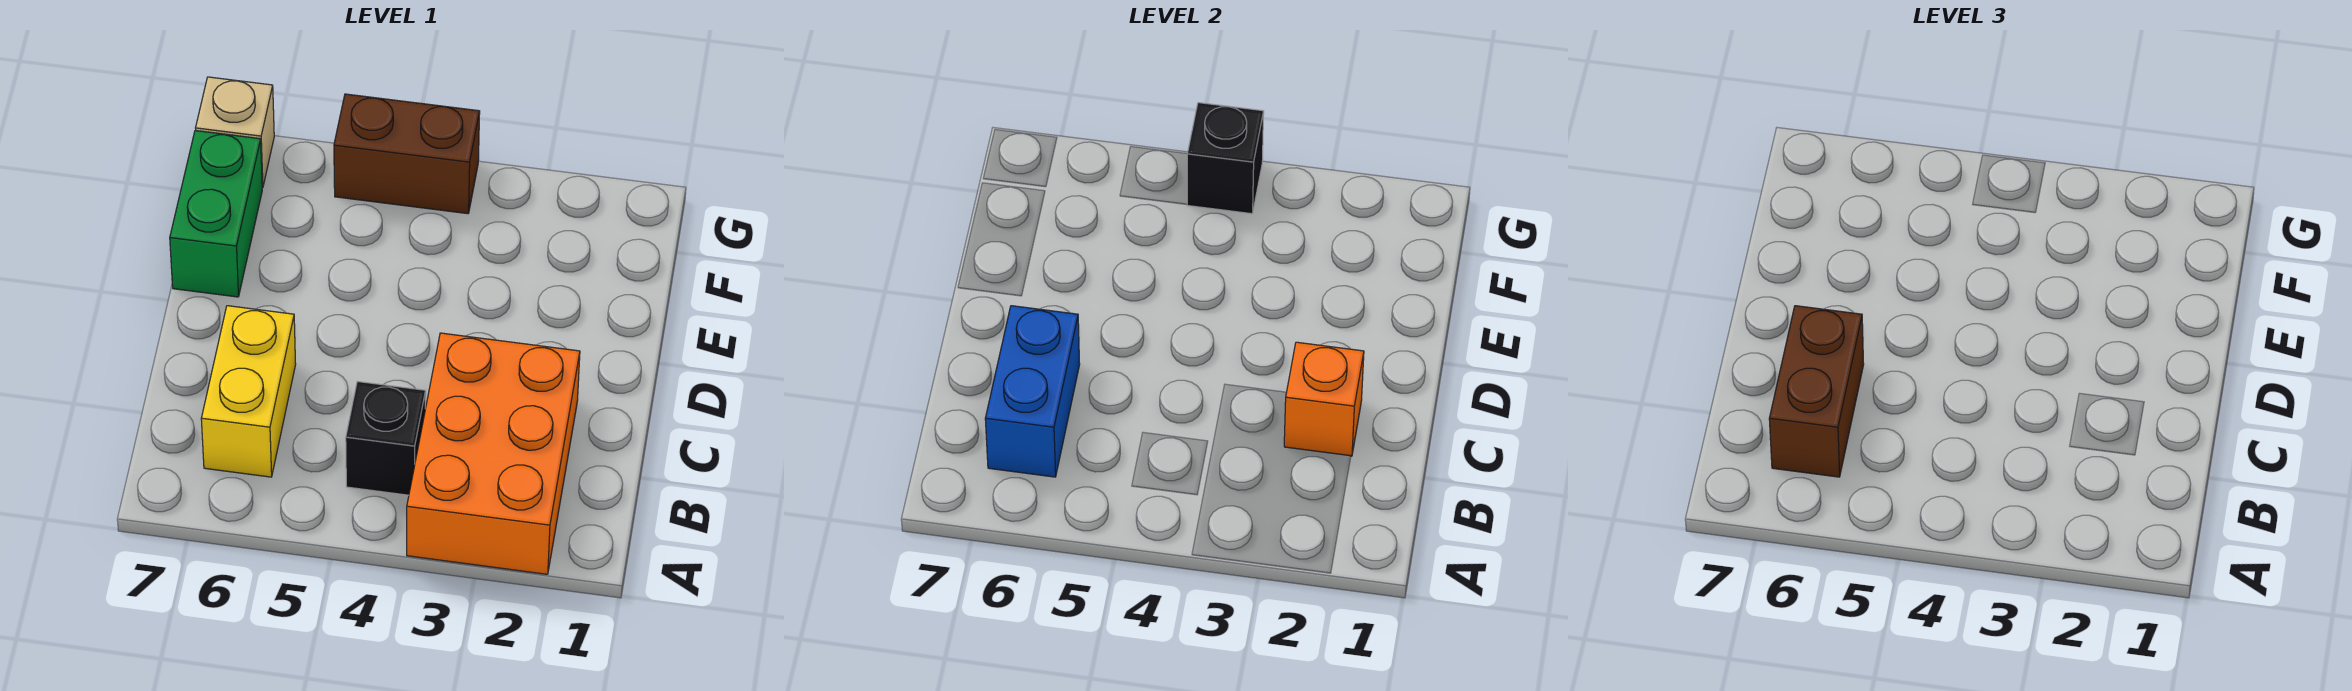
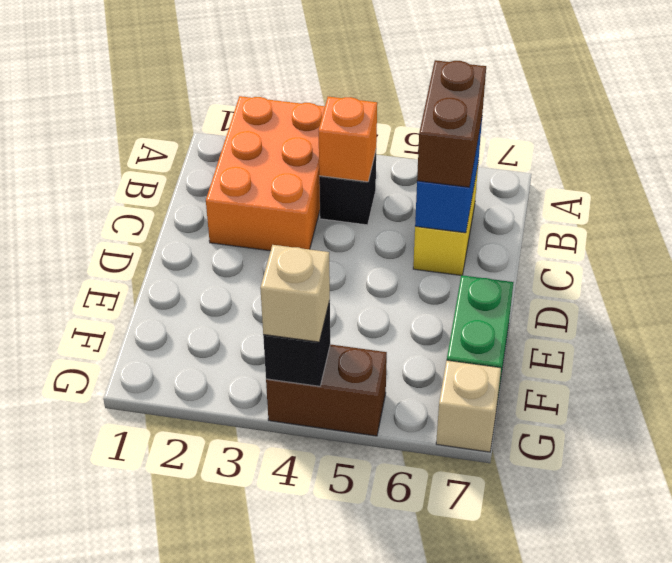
orange brick C2 level 2 -> orange brick B4 level 2
none -> tan brick G4 level 3

